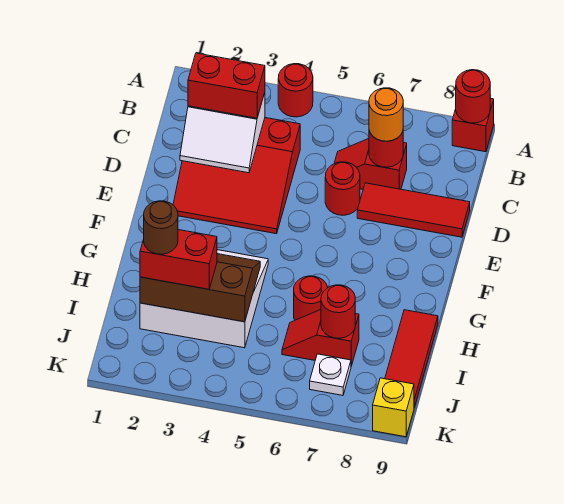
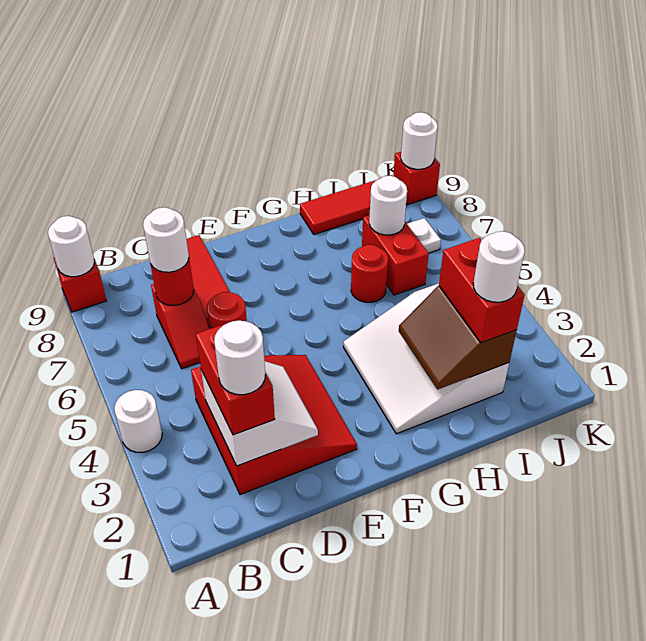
red round brick A4 level 1 -> white round brick A4 level 1
red round brick A9 level 2 -> white round brick A9 level 2
none -> white round brick C2 level 4
orange round brick C7 level 3 -> white round brick C7 level 3
brown slope H2:I4 level 2 top I -> brown slope H2:I3 level 2 top I
brown round brick I2 level 4 -> white round brick I2 level 4
red slope I6:I7 level 1 top 7 -> red brick I6:I7 level 1
red round brick I7 level 2 -> white round brick I7 level 2
yellow brick K9 level 1 -> red brick K9 level 1
none -> white round brick K9 level 2

